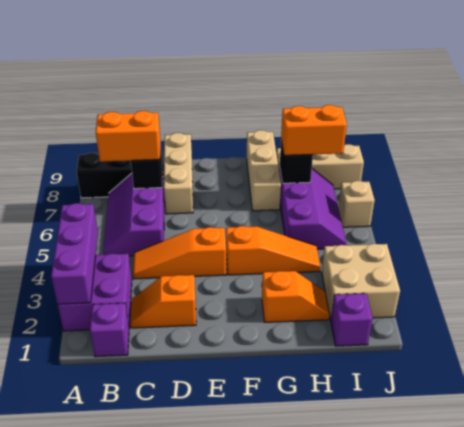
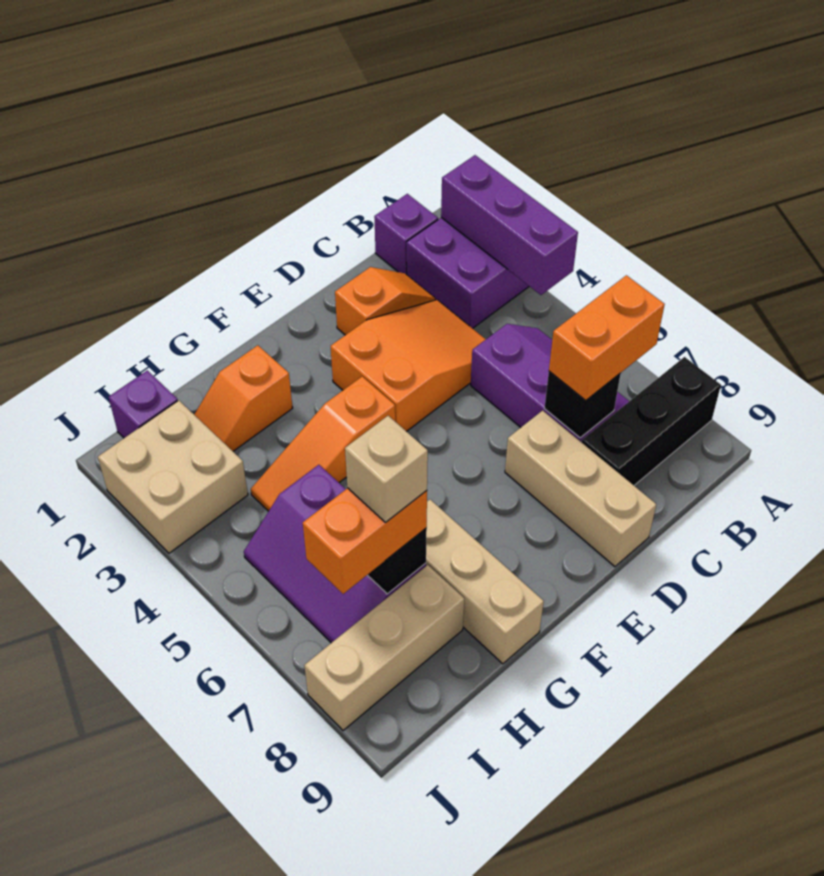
orange slope C4:E4 level 1 top E -> orange slope C3:E4 level 1 top E
tan brick J6 level 1 -> tan brick H7 level 4

